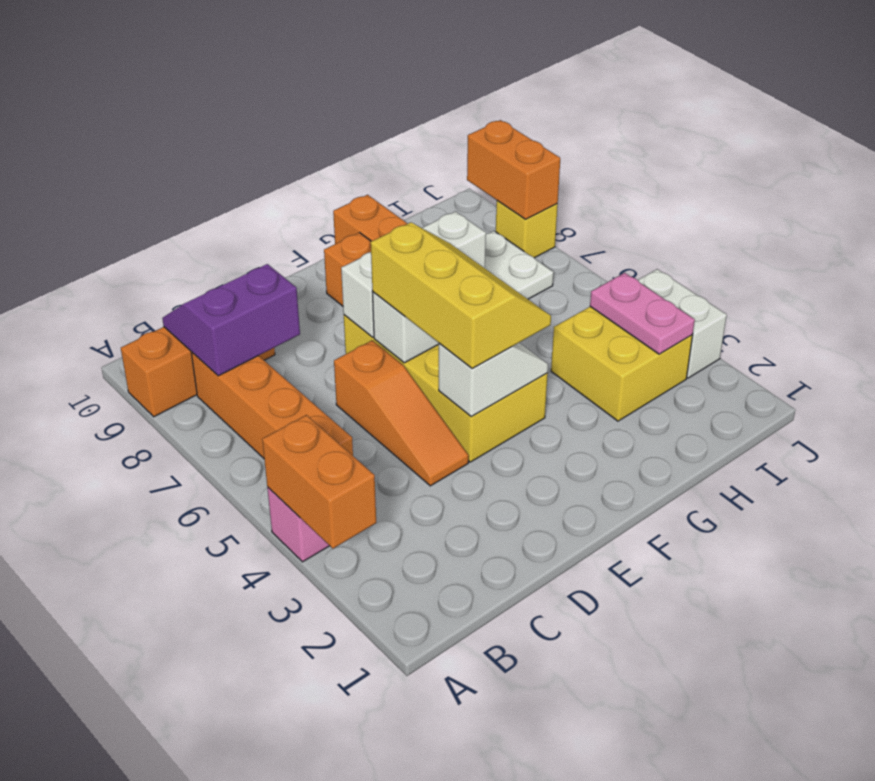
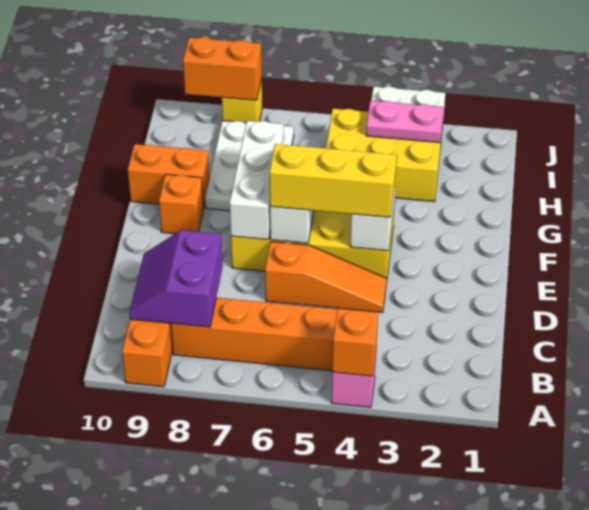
orange brick A3:A4 level 2 -> orange brick A4 level 2
yellow brick H3:I4 level 1 -> yellow brick H3:I5 level 1

